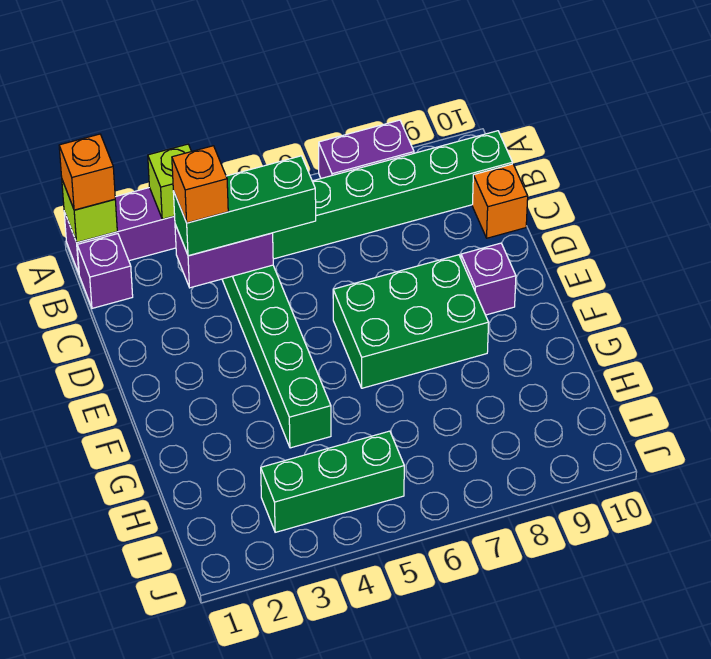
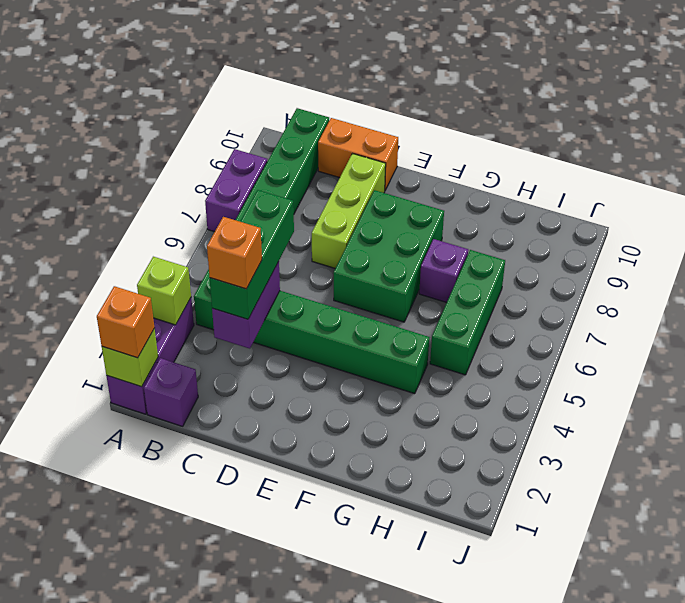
orange brick C10 level 1 -> orange brick C10:D10 level 1
none -> lime brick D7:D9 level 1
purple brick E9 level 1 -> purple brick G7 level 1
green brick I3:I5 level 1 -> green brick H5:H7 level 1

